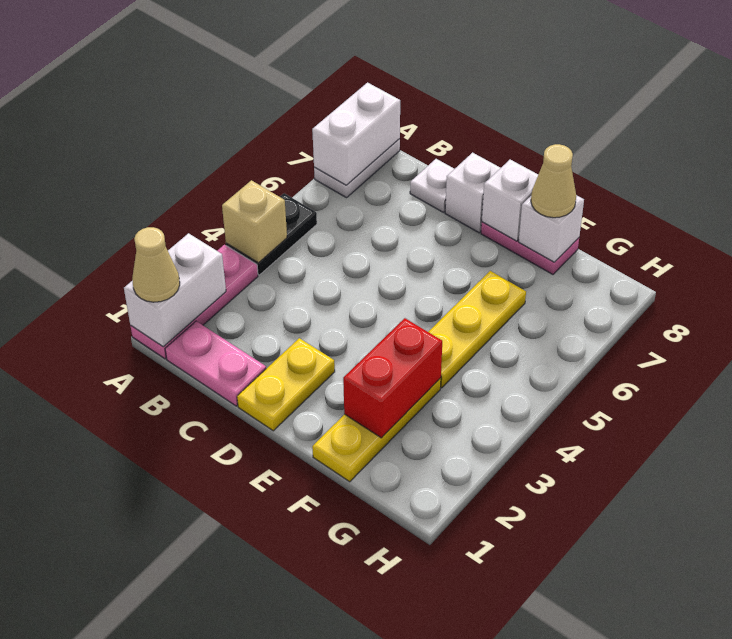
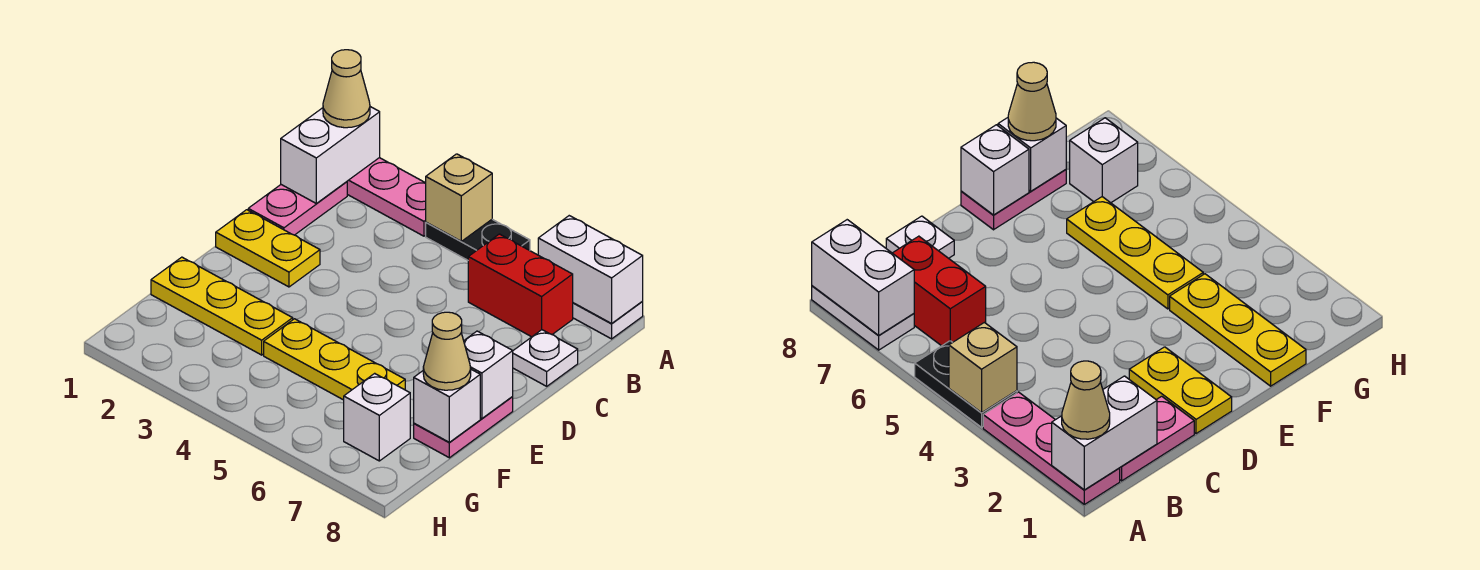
white brick A1:A2 level 2 -> white brick A1:B1 level 2
white brick D8 level 1 -> white brick G7 level 1
red brick F2:F3 level 2 -> red brick B6:B7 level 1

